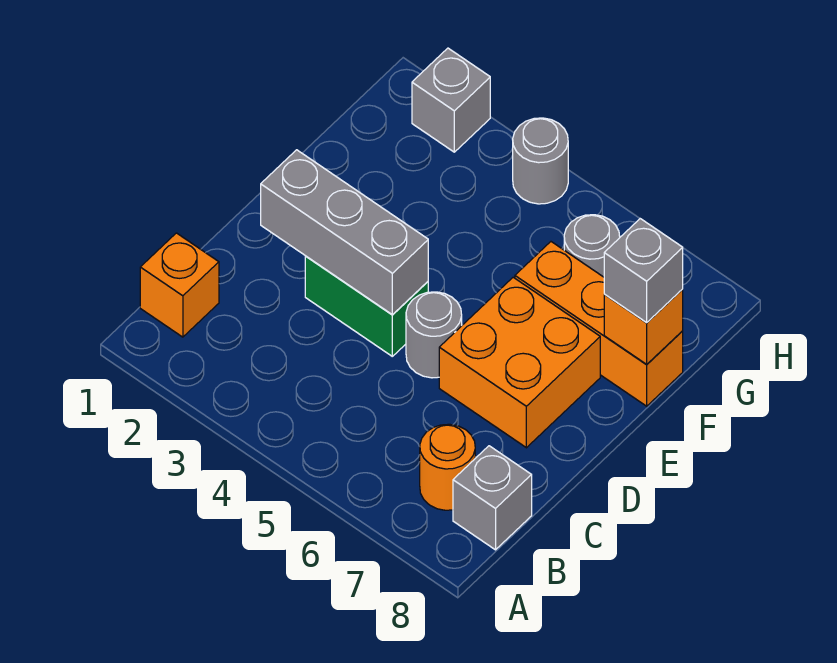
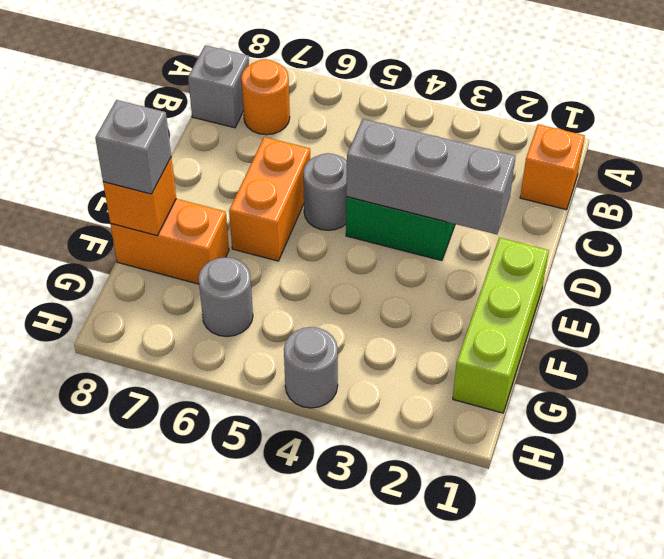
orange brick D6:E7 level 1 -> orange brick D6:E6 level 1
none -> lime brick E1:G1 level 1
orange brick F6:F8 level 1 -> orange brick F7:F8 level 1
grey brick H2 level 1 -> none

